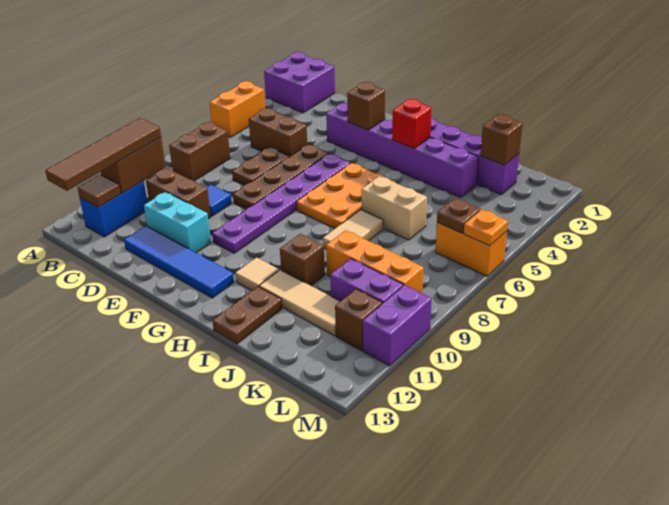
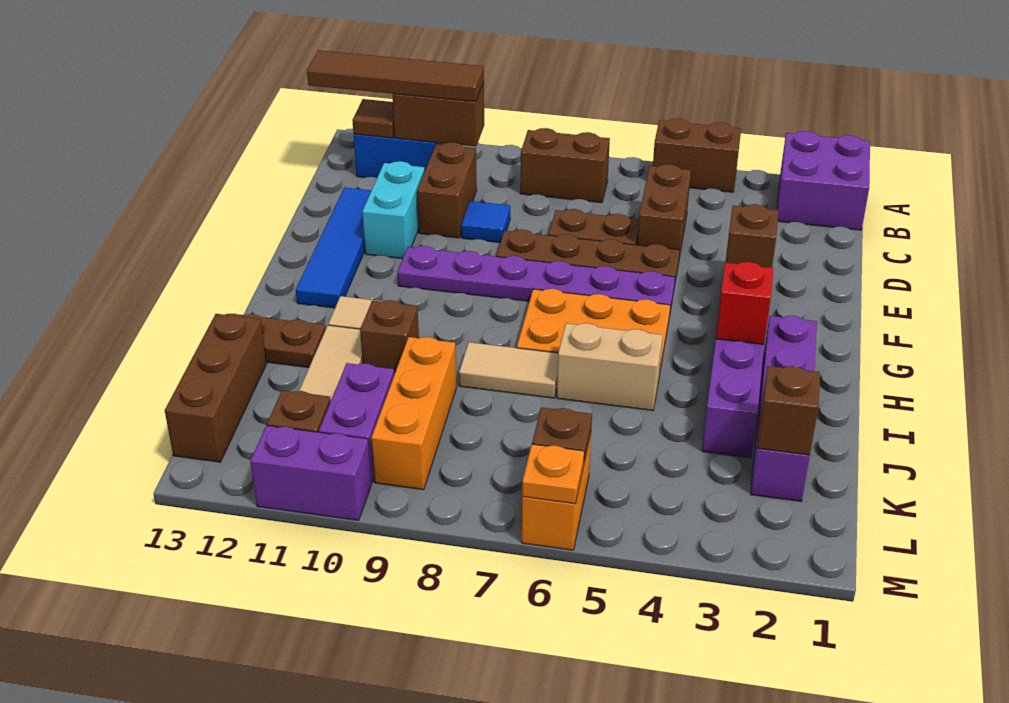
orange brick A4:A5 level 1 -> brown brick A4:A5 level 1
tan brick I6:J6 level 1 -> tan brick I5:I6 level 1
none -> brown brick J13:L13 level 1

